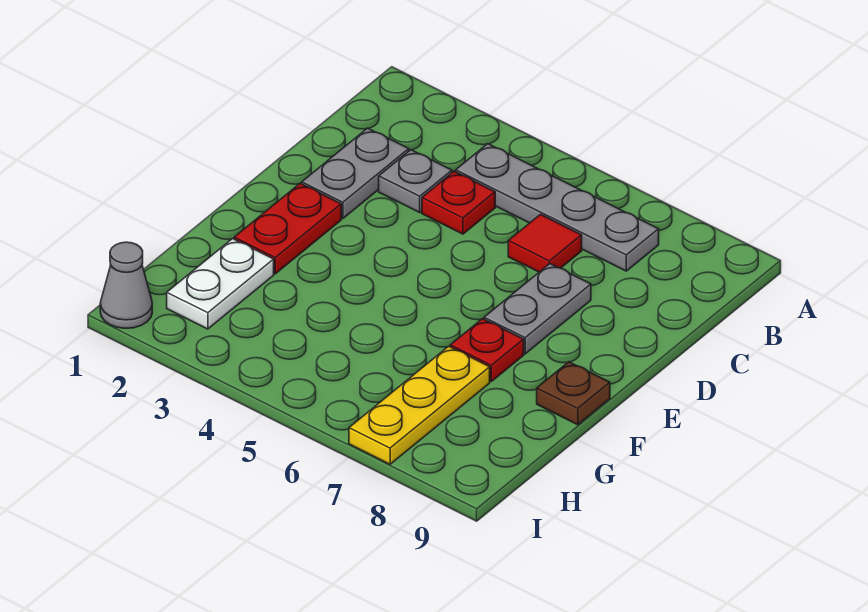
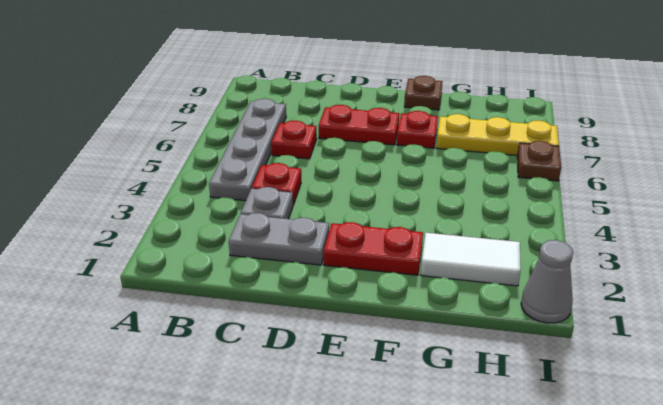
red tile C6 level 1 -> red plate C6 level 1
grey plate D7:E7 level 1 -> red plate D7:E7 level 1
white plate G2:H2 level 1 -> white tile G2:H2 level 1
none -> brown plate I6 level 1

